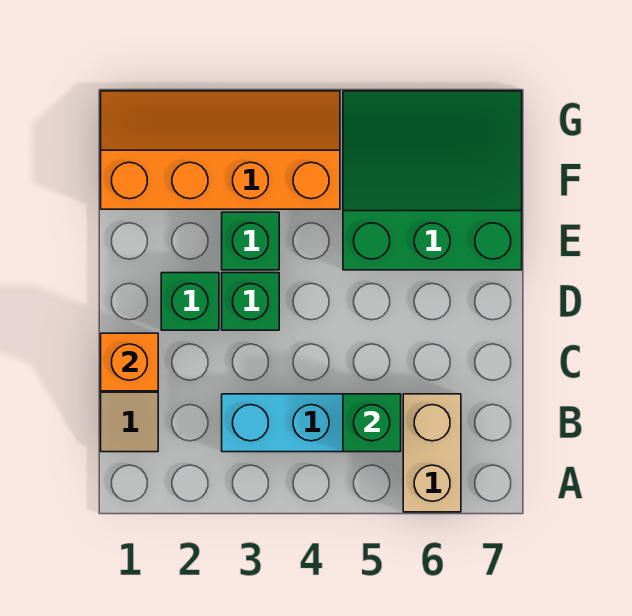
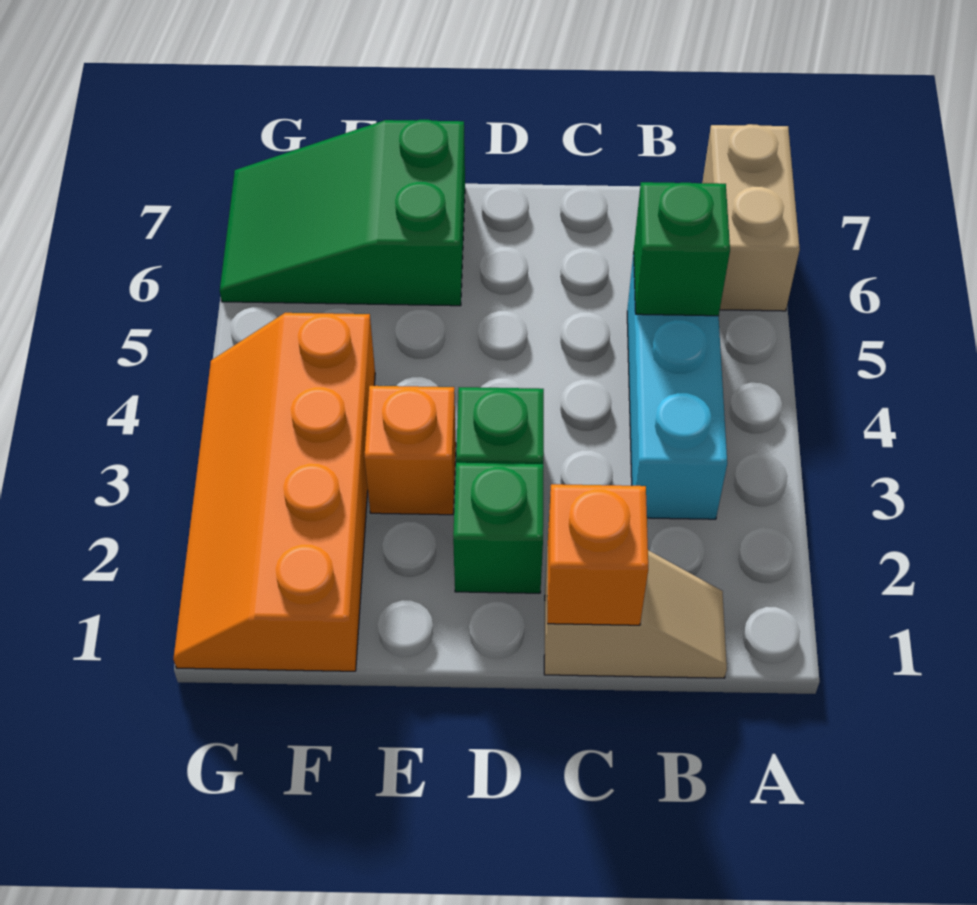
tan brick A6:B6 level 1 -> tan brick A6:A7 level 1
green brick E3 level 1 -> orange brick E3 level 1
green slope E5:G7 level 1 top E -> green slope E6:G7 level 1 top E

